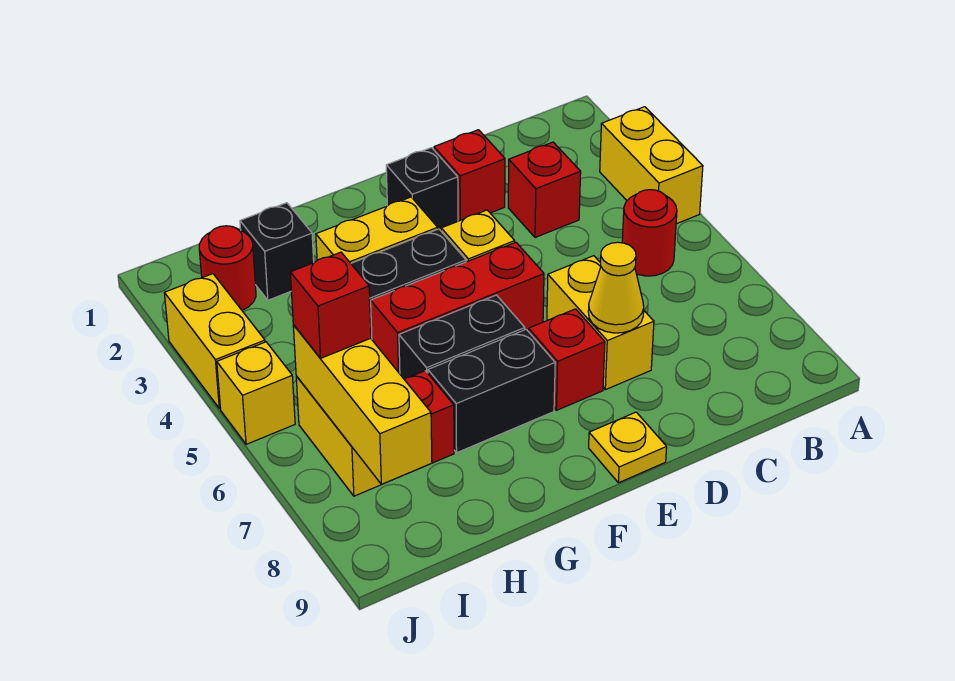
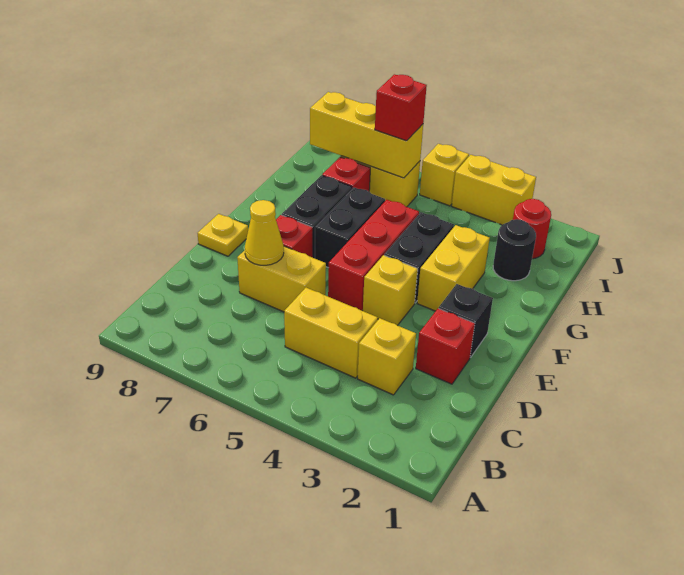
yellow brick A3:A4 level 1 -> yellow brick C4:C5 level 1
red round brick B5 level 1 -> none
red brick C3 level 1 -> yellow brick C3 level 1
black brick H2 level 1 -> black round brick H2 level 1

